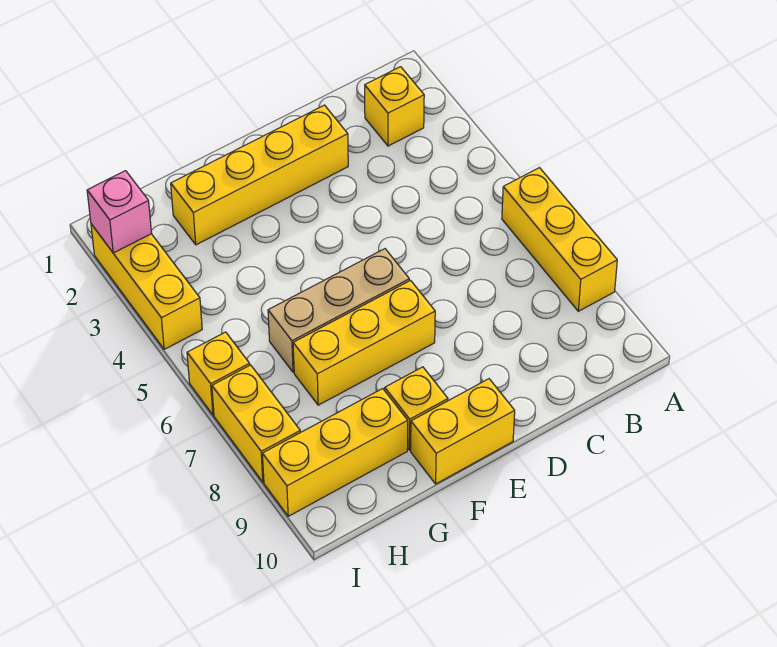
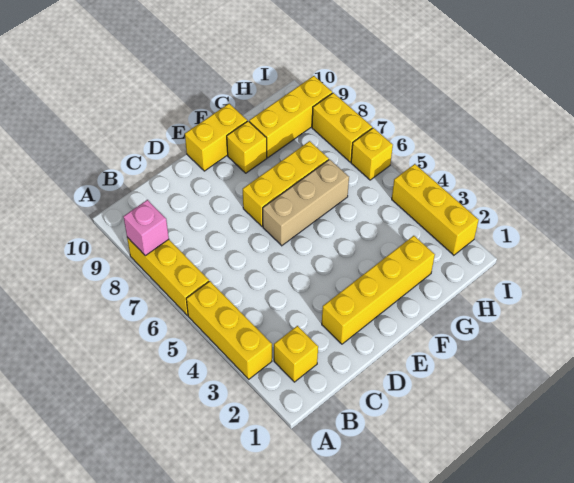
none -> yellow brick A3:A5 level 1
pink brick I2 level 2 -> pink brick A8 level 2

